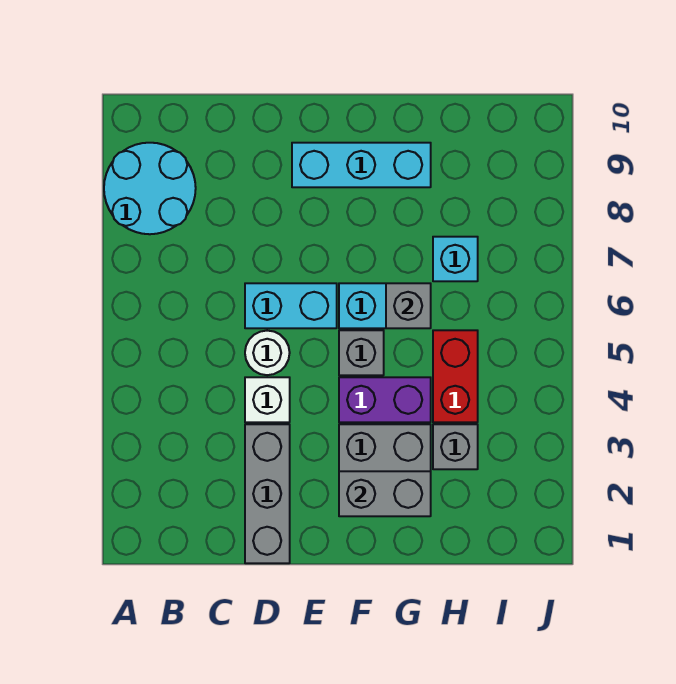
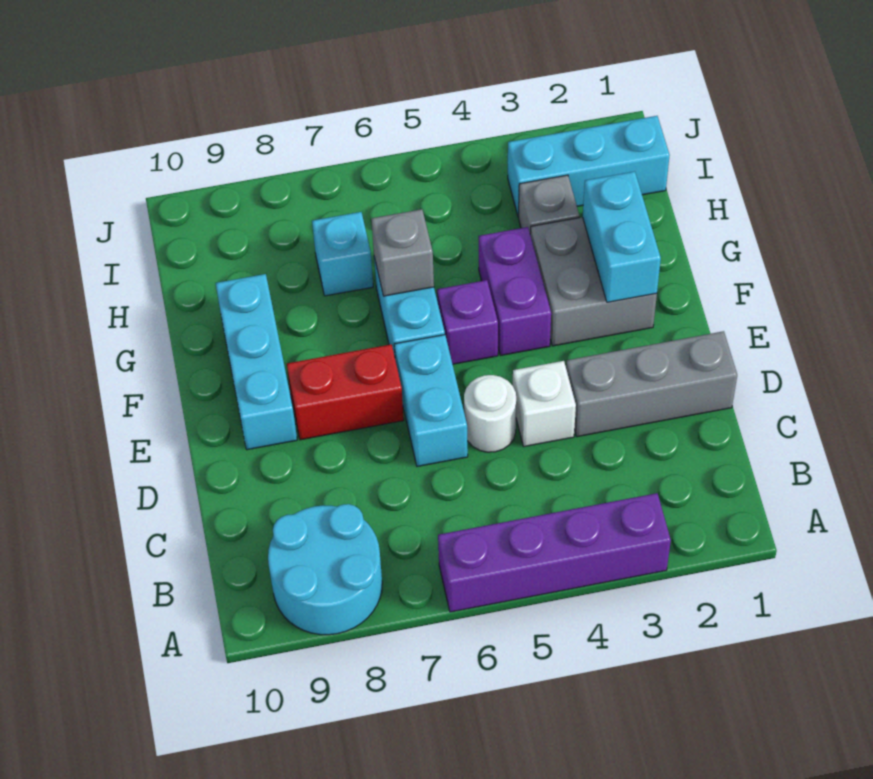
none -> purple brick A3:A6 level 1
grey brick F2:G2 level 2 -> cyan brick F2:G2 level 2
grey brick F5 level 1 -> purple brick F5 level 1
red brick H4:H5 level 1 -> red brick E7:E8 level 1
none -> cyan brick I1:I3 level 1

